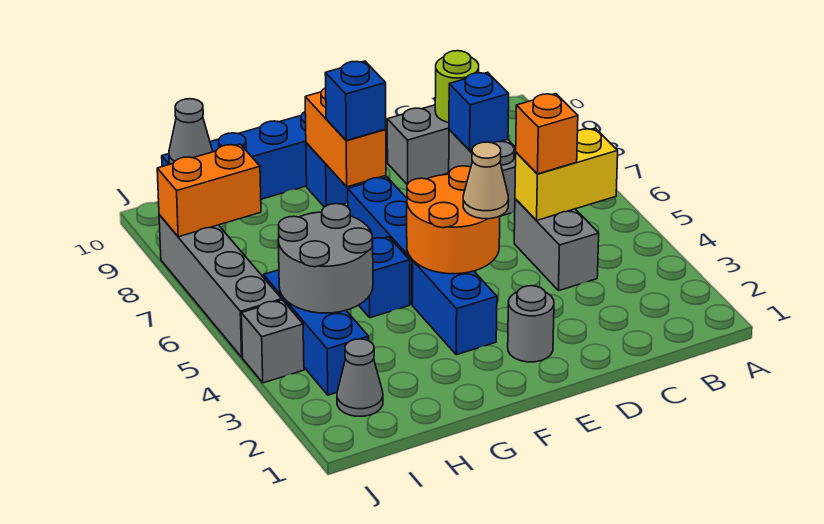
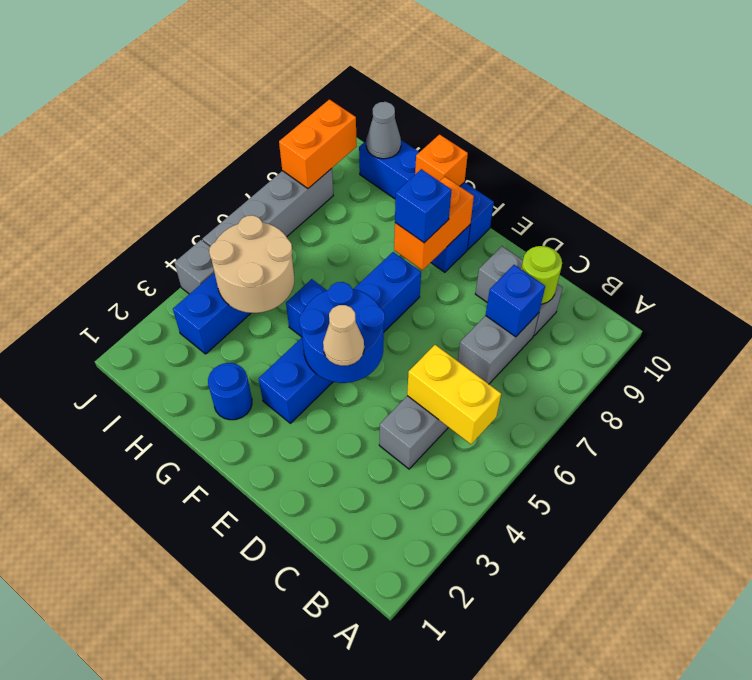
orange brick C5 level 3 -> orange brick G10 level 2
grey round brick E2 level 1 -> none
orange round brick E4:F5 level 2 -> blue round brick E4:F5 level 2
none -> blue round brick G2 level 1
grey round brick H4:I5 level 2 -> tan round brick H4:I5 level 2
grey cone I2 level 1 -> none
orange brick I8:J8 level 2 -> orange brick J8:J9 level 2

